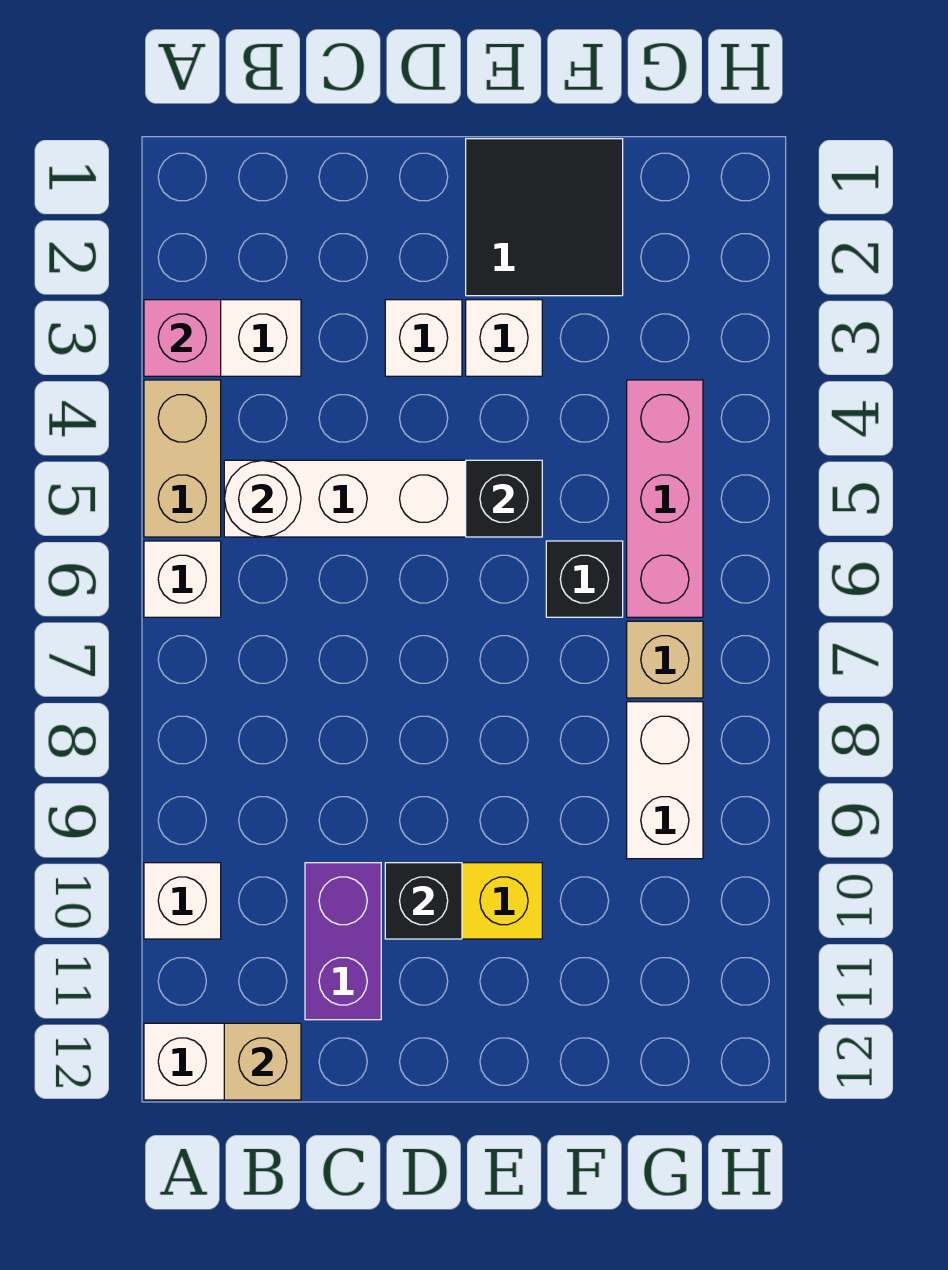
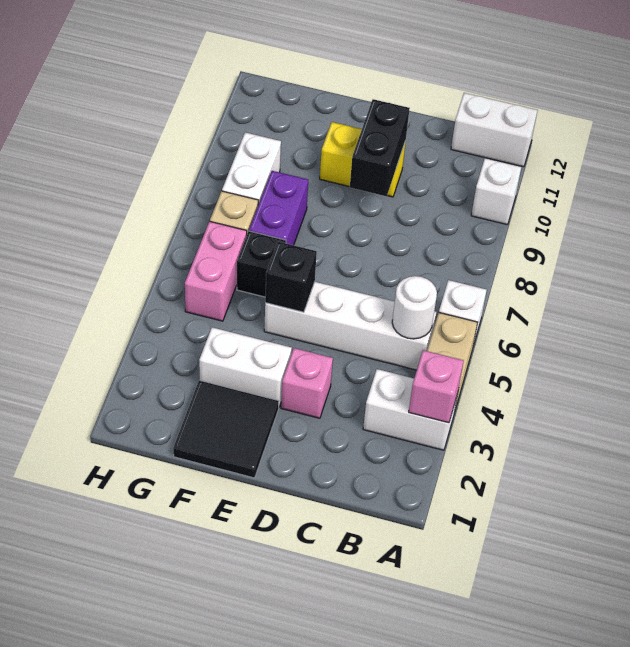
tan brick B12 level 2 -> none
purple brick C10:C11 level 1 -> purple brick F7:F8 level 1
white brick D3 level 1 -> pink brick D3 level 1
black brick D10 level 2 -> black brick D9:D10 level 2
white brick E3 level 1 -> white brick E3:F3 level 1
pink brick G4:G6 level 1 -> pink brick G5:G6 level 1

